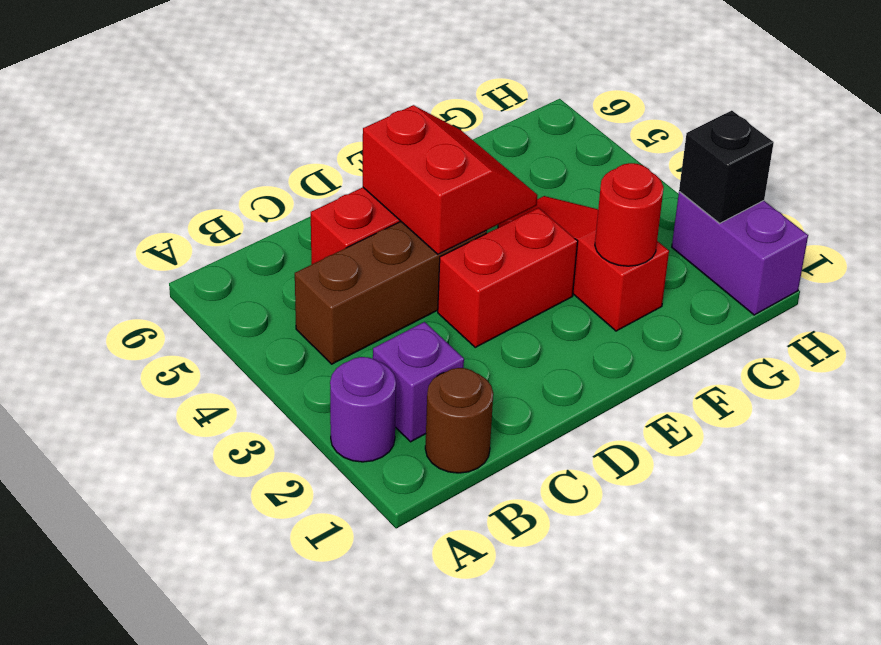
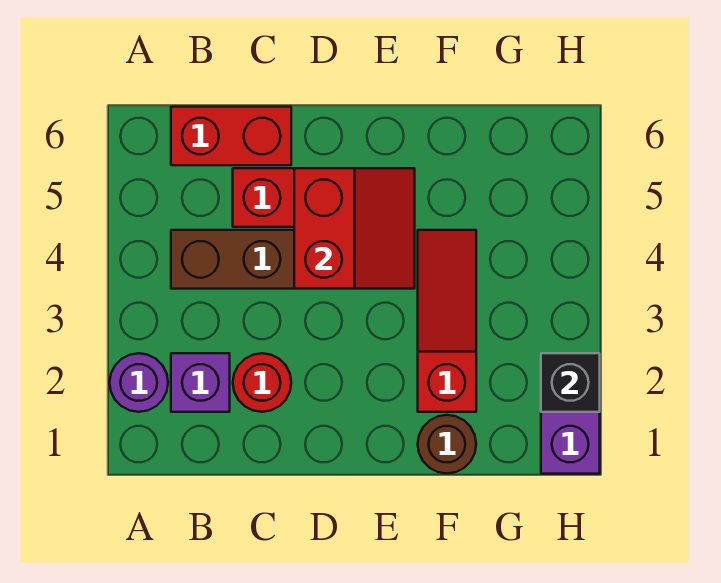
brown round brick B1 level 1 -> brown round brick F1 level 1
red brick D3:E3 level 1 -> red brick B6:C6 level 1
red round brick F2 level 2 -> red round brick C2 level 1

